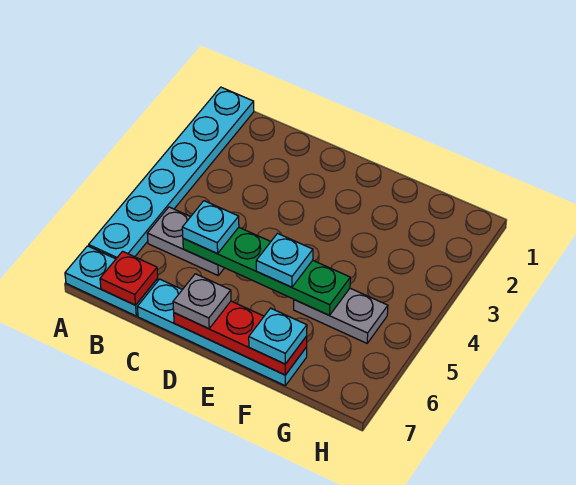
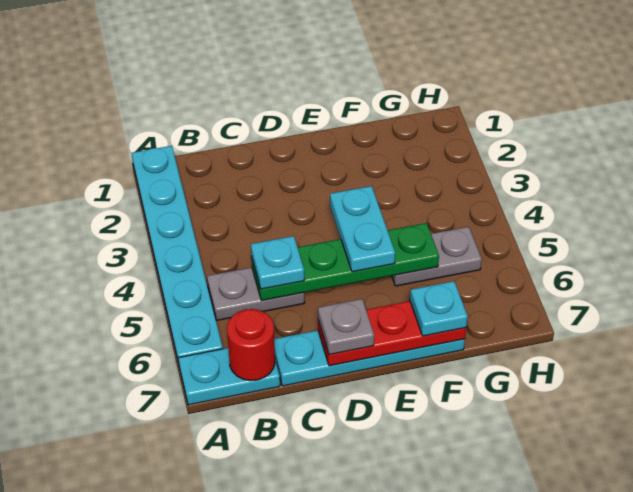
red plate B7 level 2 -> red round brick B7 level 2
cyan plate E5 level 3 -> cyan plate E4:E5 level 3

